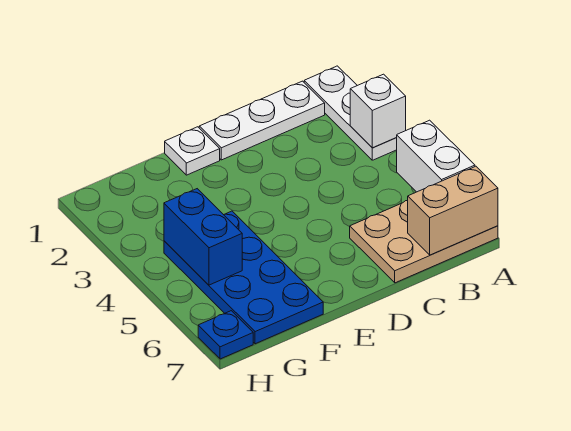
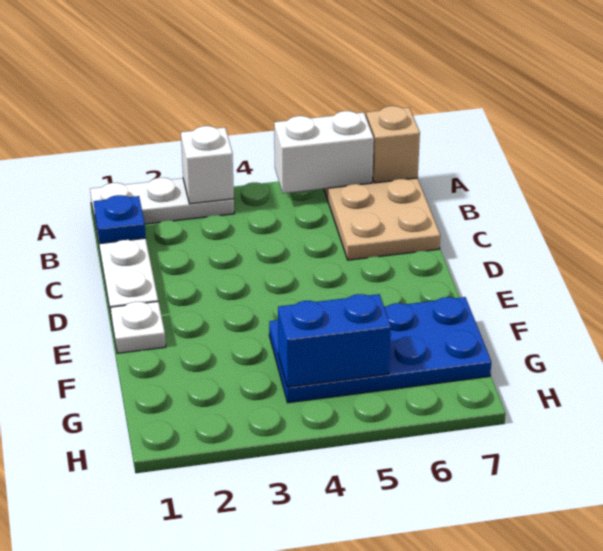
tan brick A7:B7 level 2 -> tan brick A7 level 2
blue plate H7 level 1 -> blue plate B1 level 2

